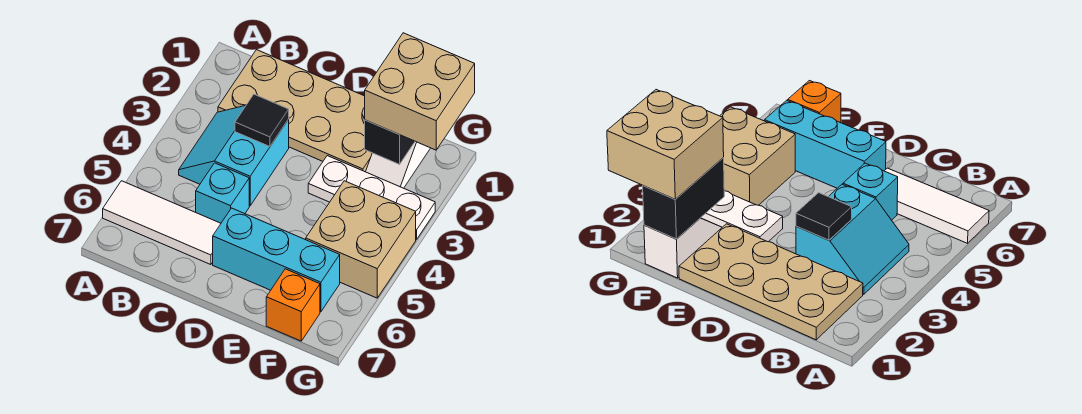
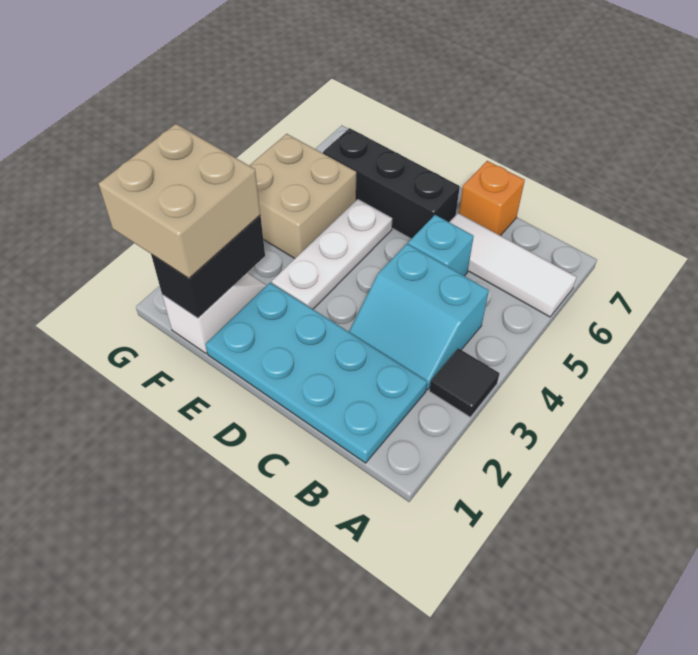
tan plate B1:E2 level 1 -> cyan plate B1:E2 level 1
cyan slope B3:C4 level 1 top C -> cyan slope B3:C4 level 1 top 4
black tile C3 level 2 -> black tile A3 level 1
cyan brick D6:F6 level 1 -> black brick D6:F6 level 1
white plate E3:G3 level 1 -> white plate E3:E5 level 1
orange brick F7 level 1 -> orange brick C7 level 1

